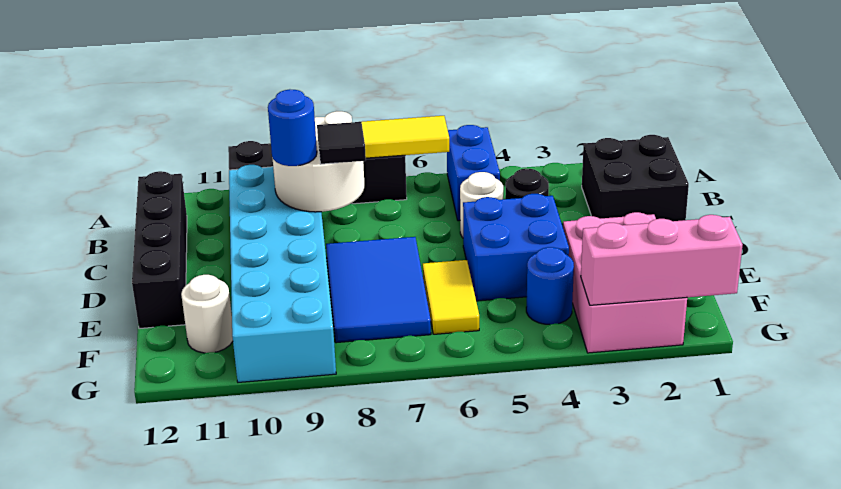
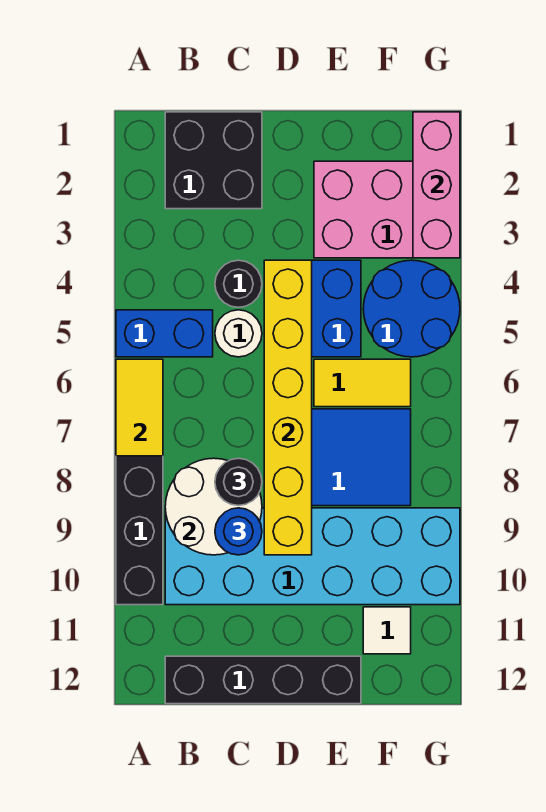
black tile C8 level 3 -> black round brick C8 level 3
none -> yellow brick D4:D9 level 2
blue round brick F4 level 1 -> blue round brick F4:G5 level 1
white round brick F11 level 1 -> white tile F11 level 1

